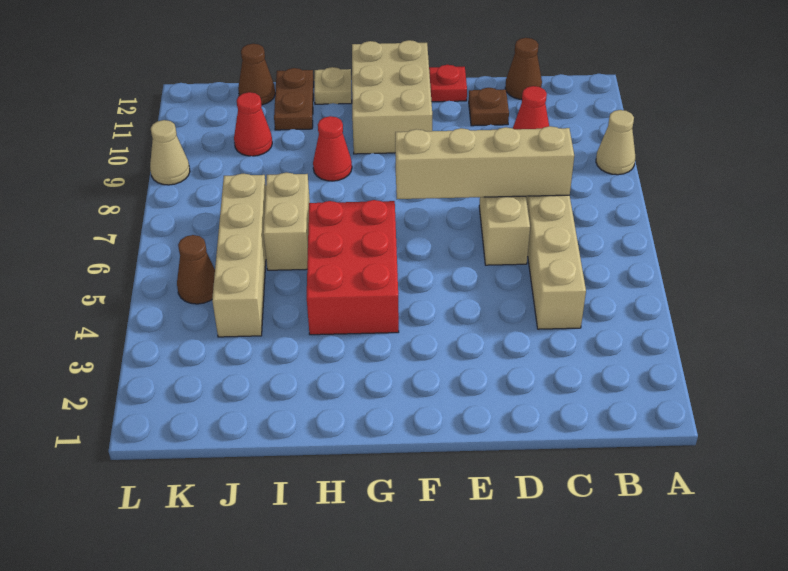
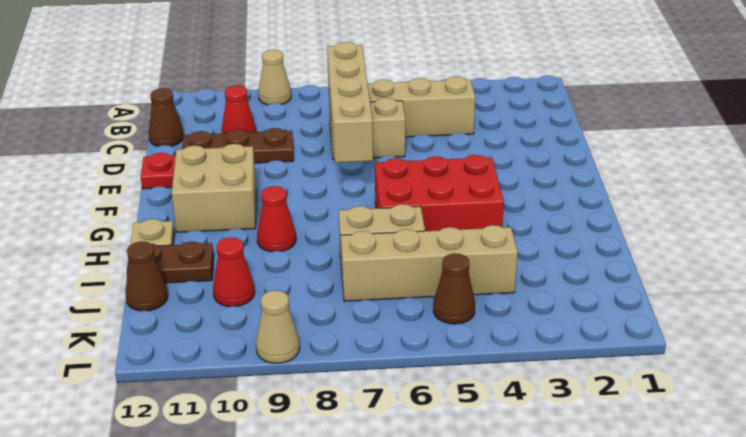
brown plate D11 level 1 -> brown plate D9:D11 level 1
tan brick F10:G12 level 1 -> tan brick F10:G11 level 1

